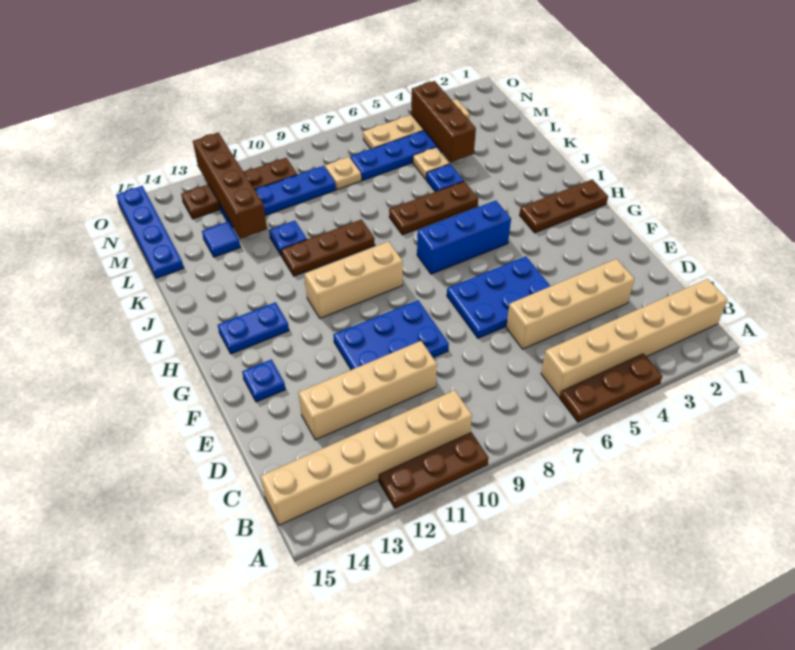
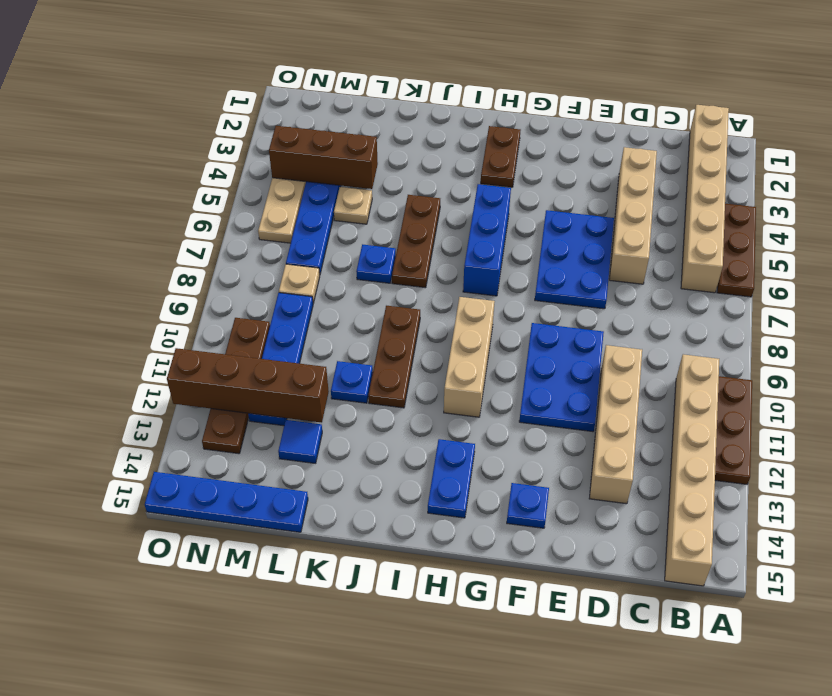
brown plate H1:H3 level 1 -> brown plate H2:H3 level 1
blue plate K5 level 1 -> blue plate K7 level 1

